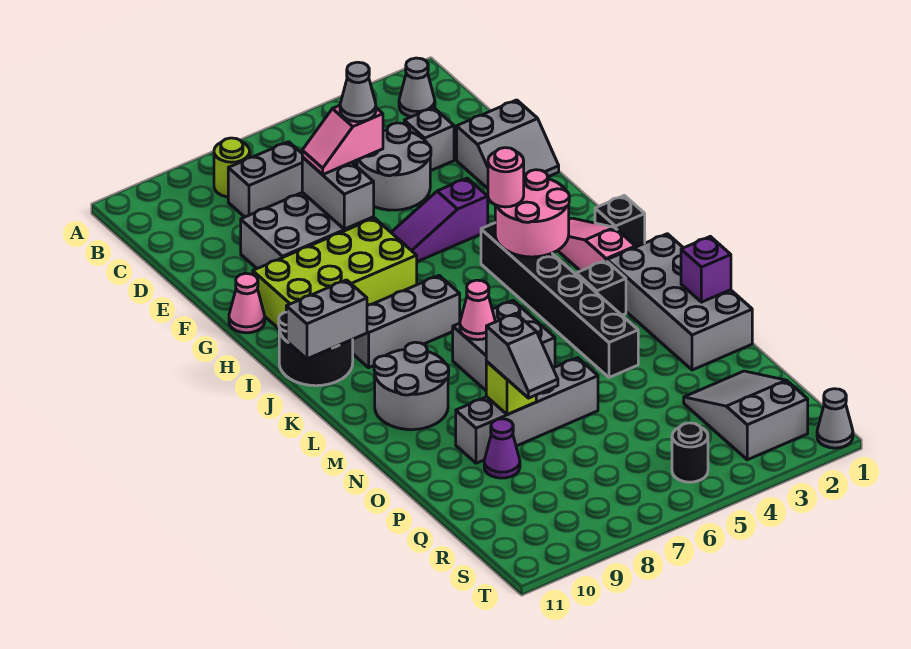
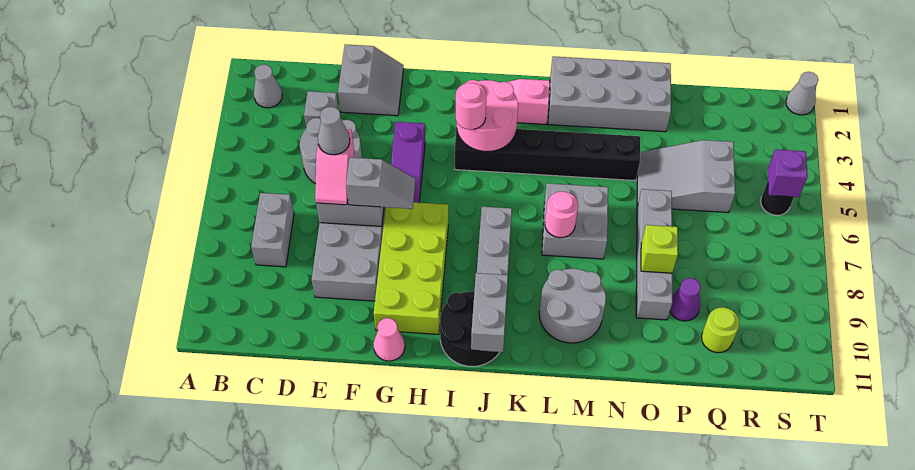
lime round brick B8 level 1 -> lime round brick Q10 level 1
black brick J1 level 1 -> none
black brick L3 level 1 -> none
pink cone L7 level 2 -> pink round brick L7 level 2
purple brick N1 level 2 -> purple brick S5 level 2
grey slope O8:P8 level 3 top O -> grey slope F7:G7 level 3 top F
grey slope Q2:S3 level 1 top S -> grey slope O4:Q5 level 1 top Q

